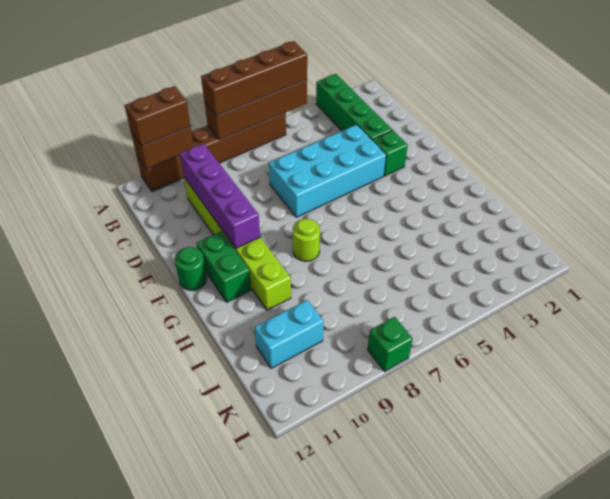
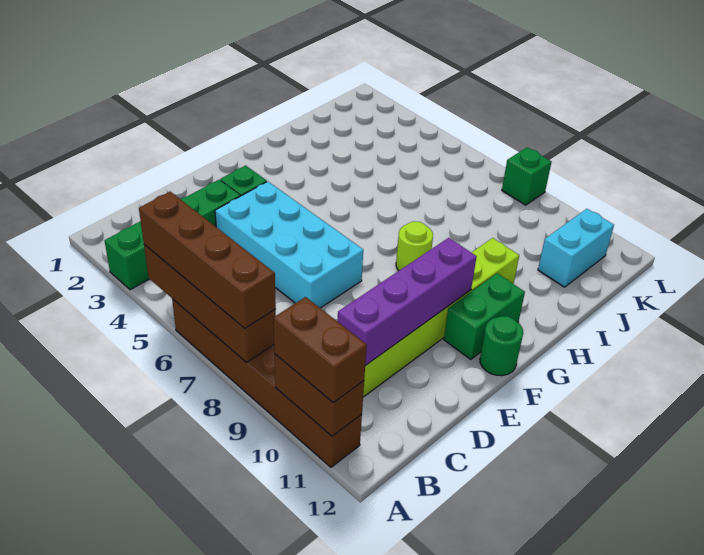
cyan brick J10:J11 level 1 -> cyan brick J11:K11 level 1

